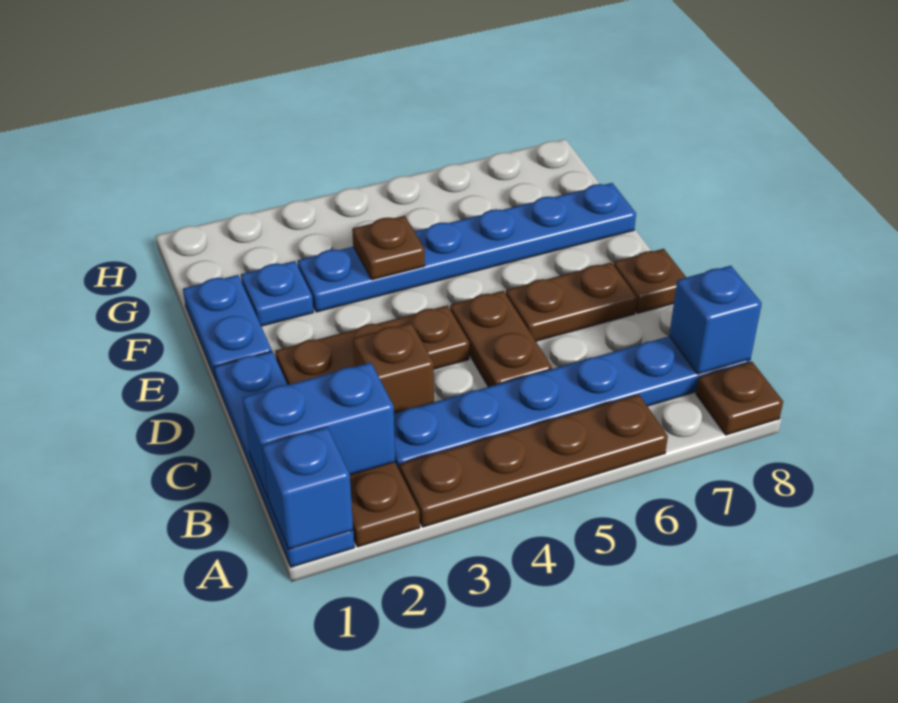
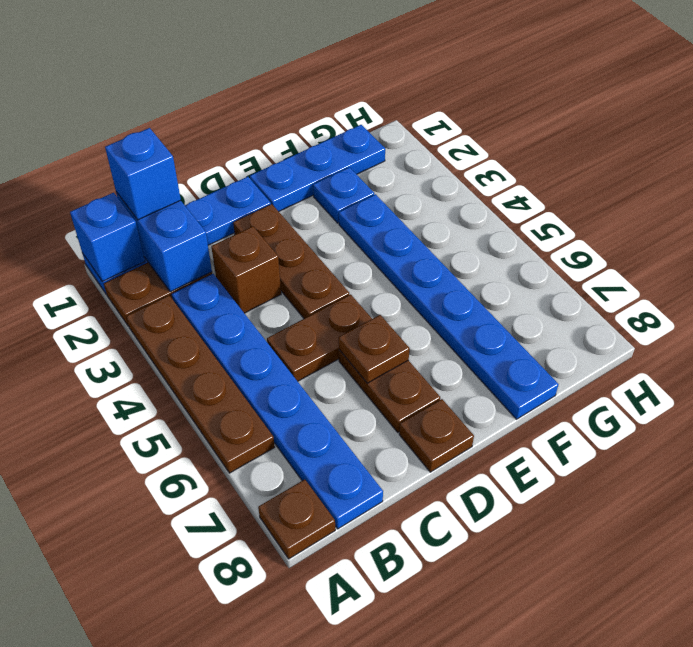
blue brick B8 level 2 -> blue brick B1 level 3
blue plate E1:F1 level 1 -> blue plate E1:G1 level 1
brown plate F4 level 2 -> brown plate D6 level 2

